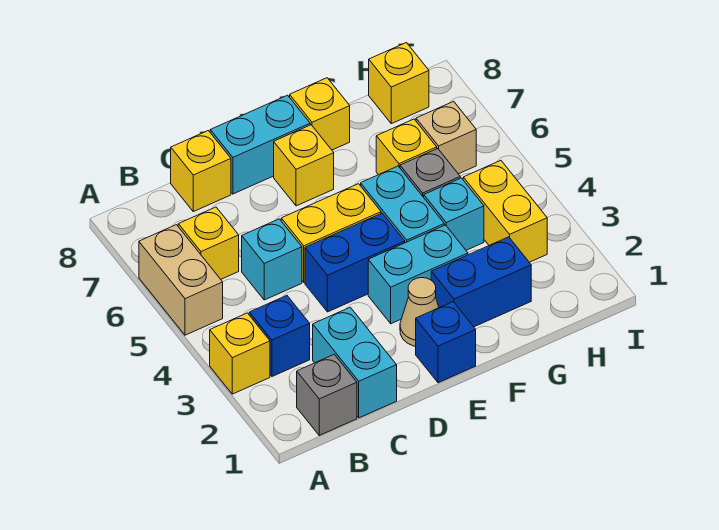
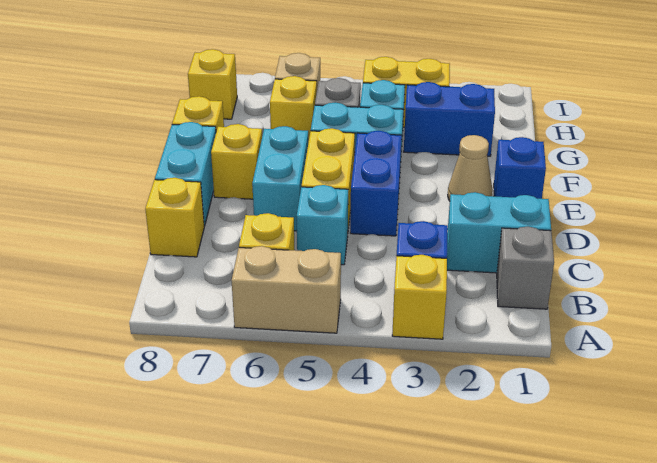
cyan brick E3:F3 level 1 -> cyan brick D6:E6 level 1
blue brick F2:G2 level 1 -> blue brick G2:G3 level 1

